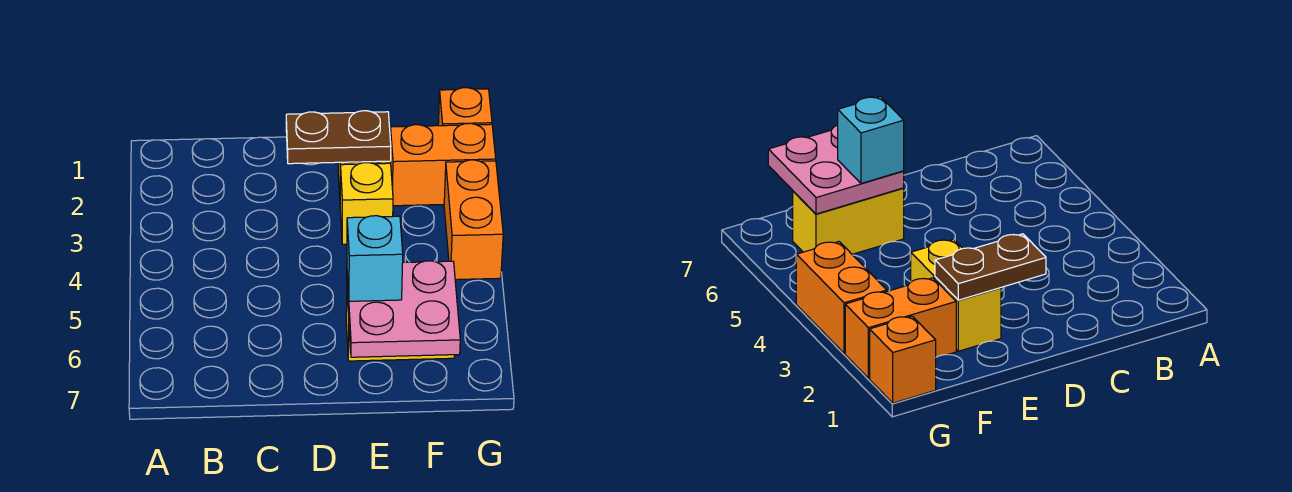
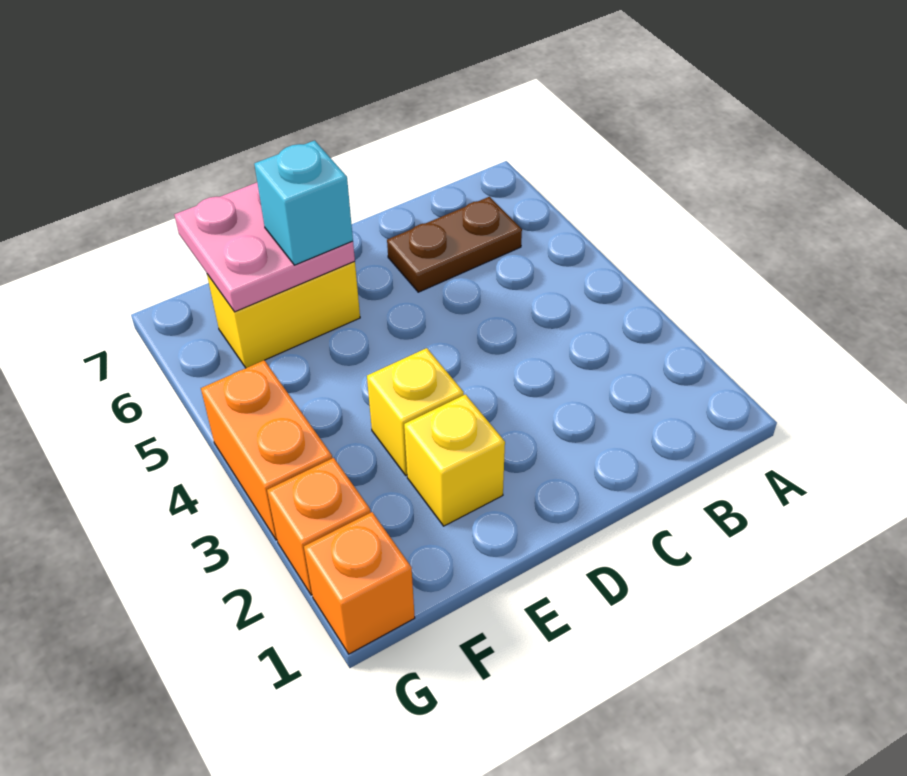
brown plate D2:E2 level 2 -> brown plate B6:C6 level 1
orange brick F2:G2 level 1 -> orange brick G2 level 1

